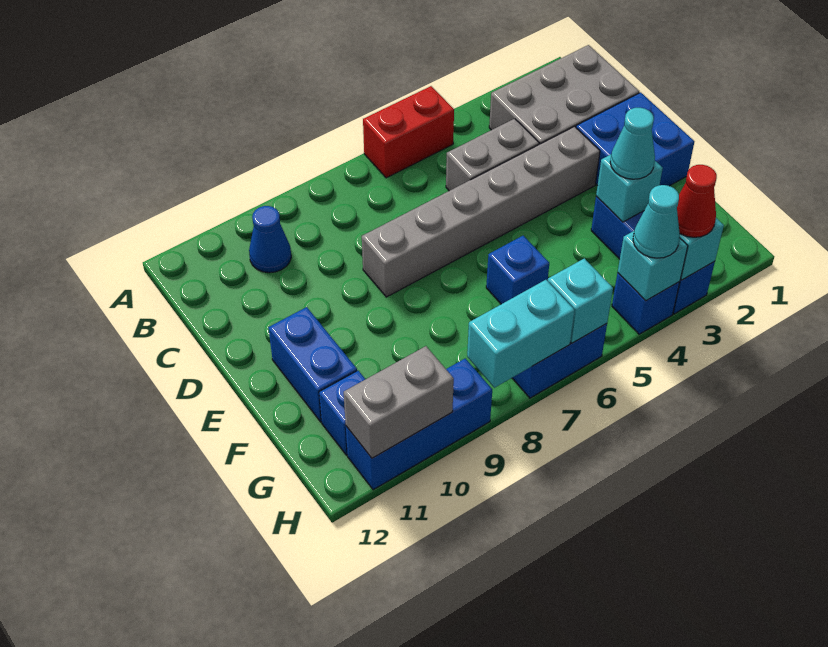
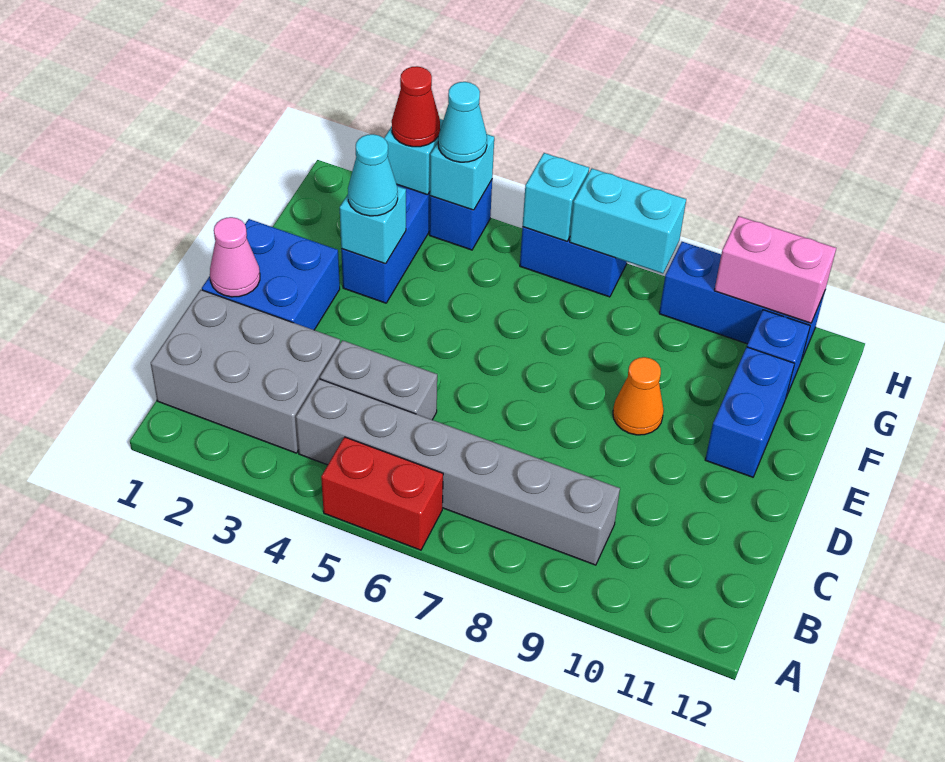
blue cone B10 level 1 -> none
none -> pink cone D1 level 2
grey brick D3:D8 level 1 -> grey brick B4:B9 level 1
none -> orange cone E9 level 1
blue brick F6 level 1 -> none
grey brick H10:H11 level 2 -> pink brick H10:H11 level 2

